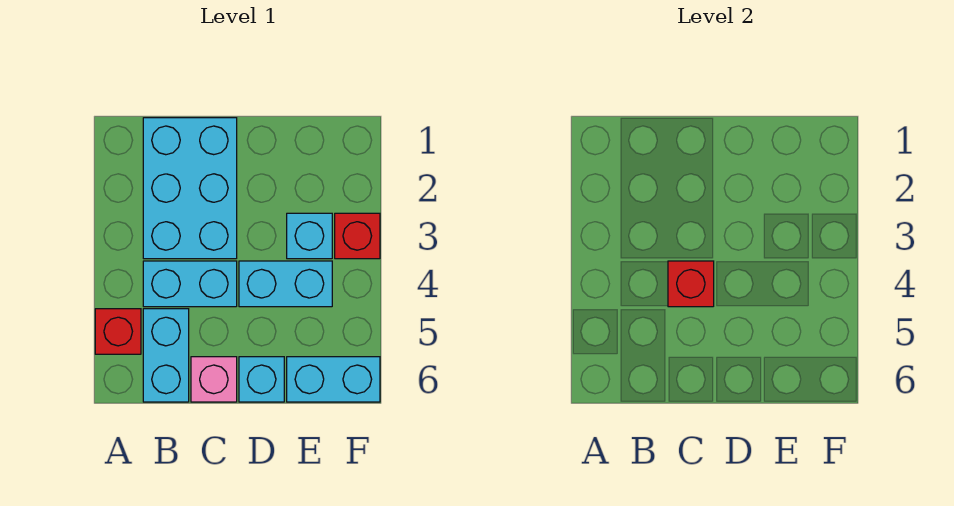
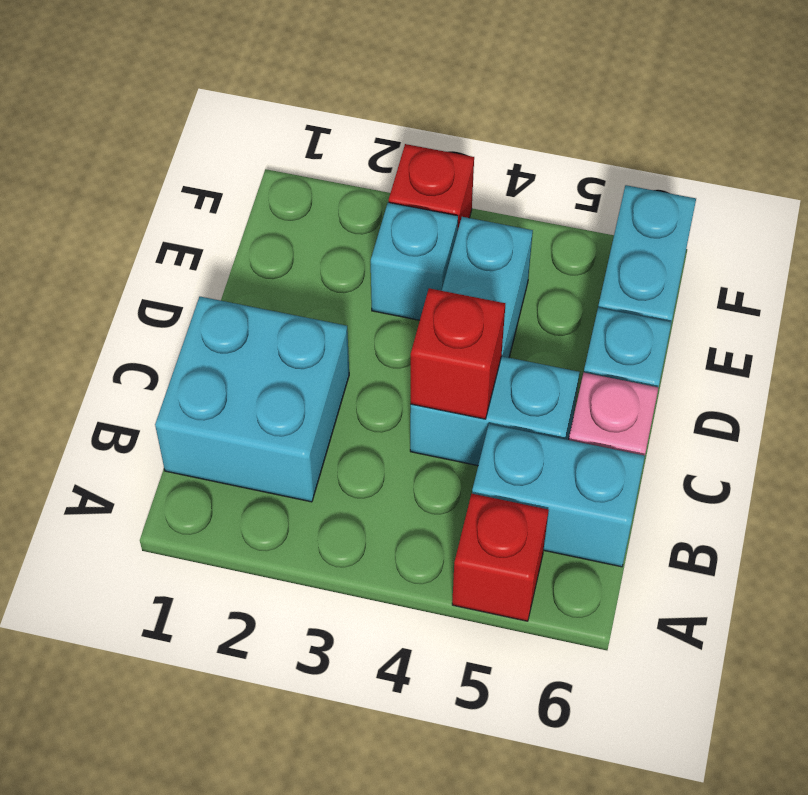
cyan brick B1:C3 level 1 -> cyan brick B1:C2 level 1
cyan brick B4:C4 level 1 -> cyan brick C4:C5 level 1

